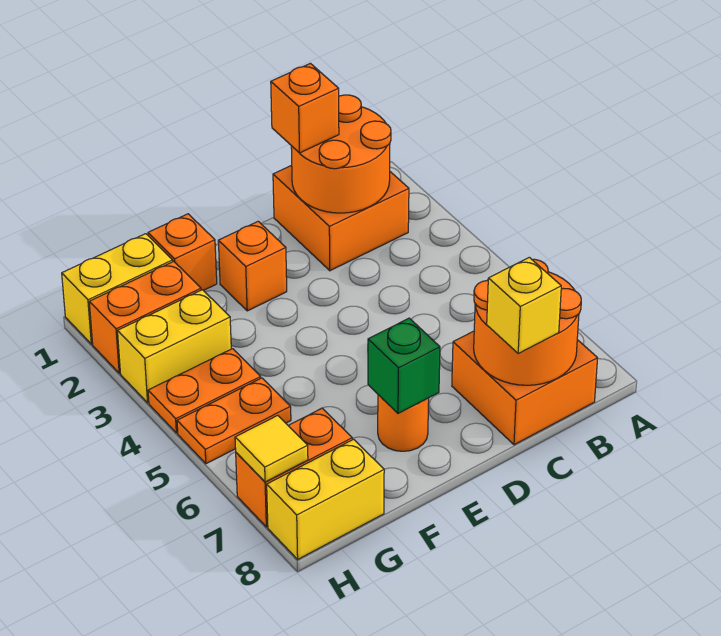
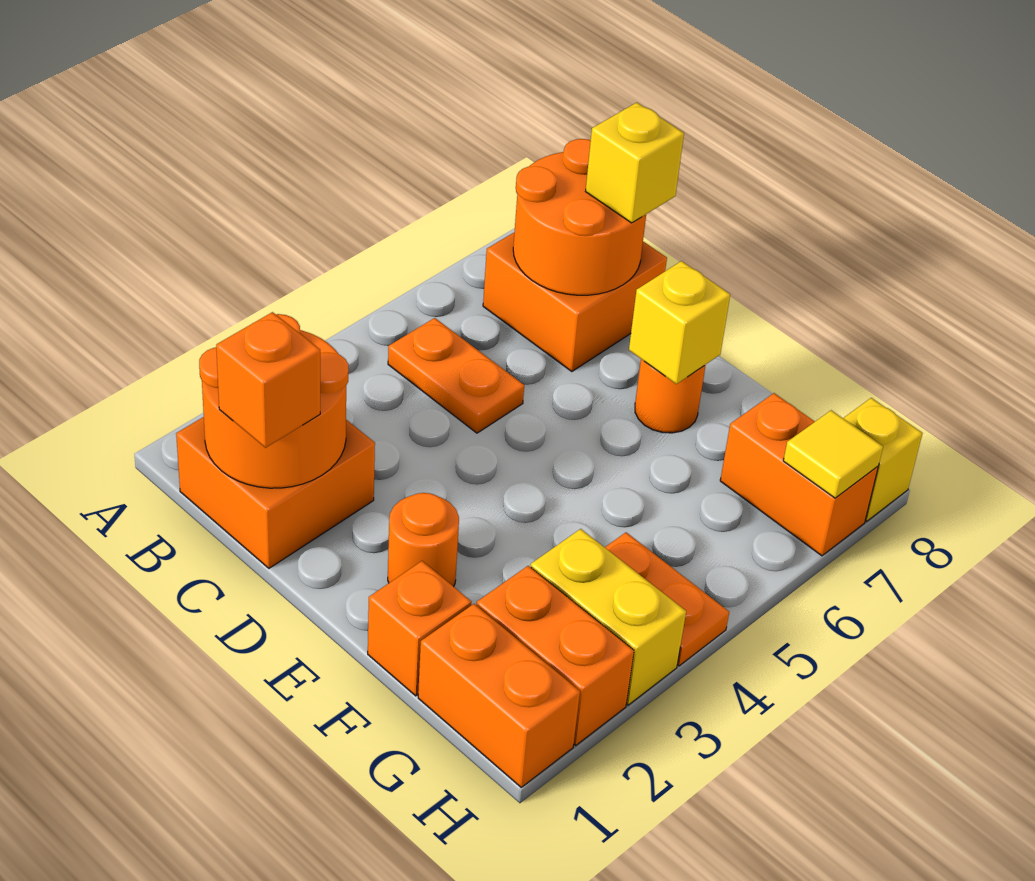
orange brick E2 level 1 -> orange round brick E2 level 1
green brick E7 level 2 -> yellow brick E7 level 2
yellow brick G1:H1 level 1 -> orange brick G1:H1 level 1
orange plate G5:H5 level 1 -> orange plate B5:C5 level 1
yellow brick G8:H8 level 1 -> yellow brick H8 level 1

